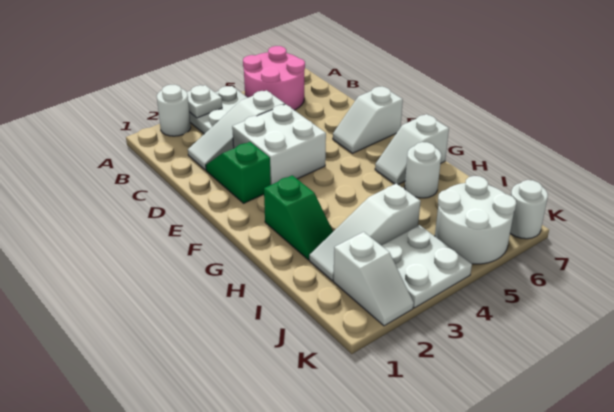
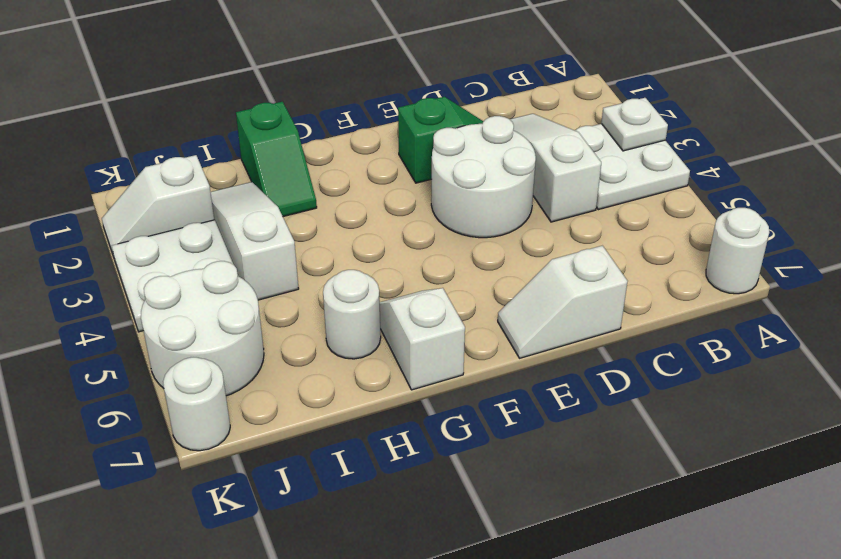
white round brick A2 level 1 -> white round brick A7 level 1
pink round brick A5:B6 level 1 -> none
white brick D3:E4 level 1 -> white round brick D3:E4 level 1
white slope E6:E7 level 1 top 7 -> white slope D7:E7 level 1 top D
green slope G2:H2 level 1 top G -> green slope H1:H2 level 1 top 1

